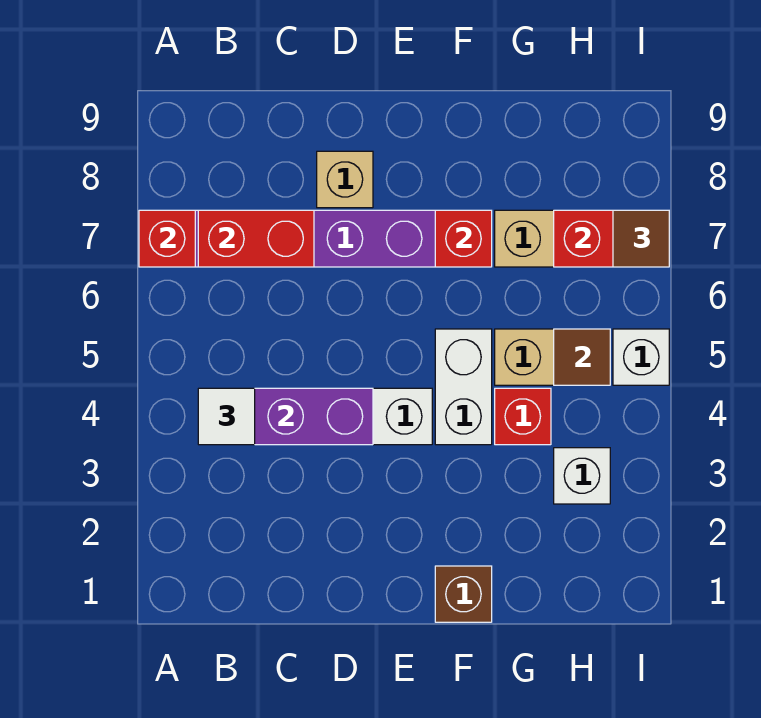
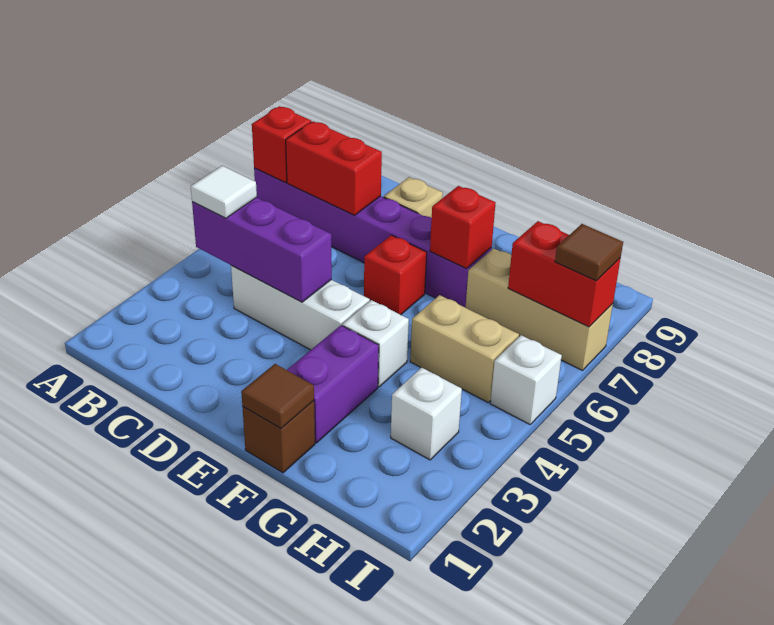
none -> purple brick F2:F3 level 1
white brick F4:F5 level 1 -> white brick F4 level 1
red brick G4 level 1 -> red brick E6 level 1
brown tile H5 level 2 -> brown tile F1 level 2

